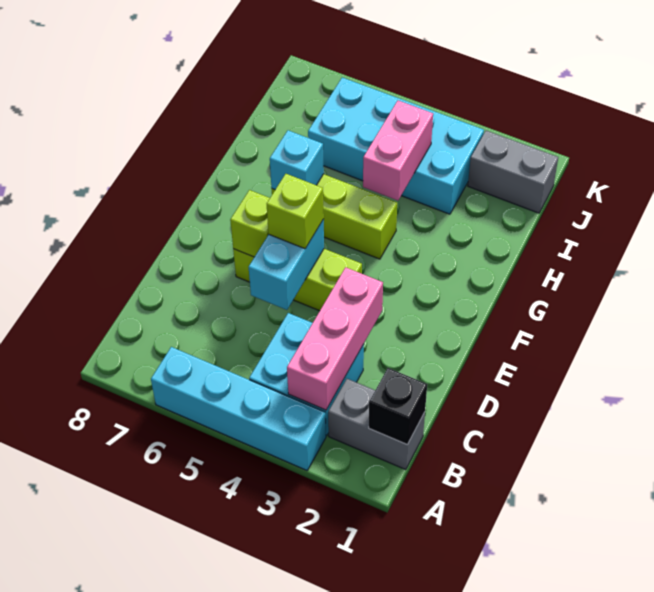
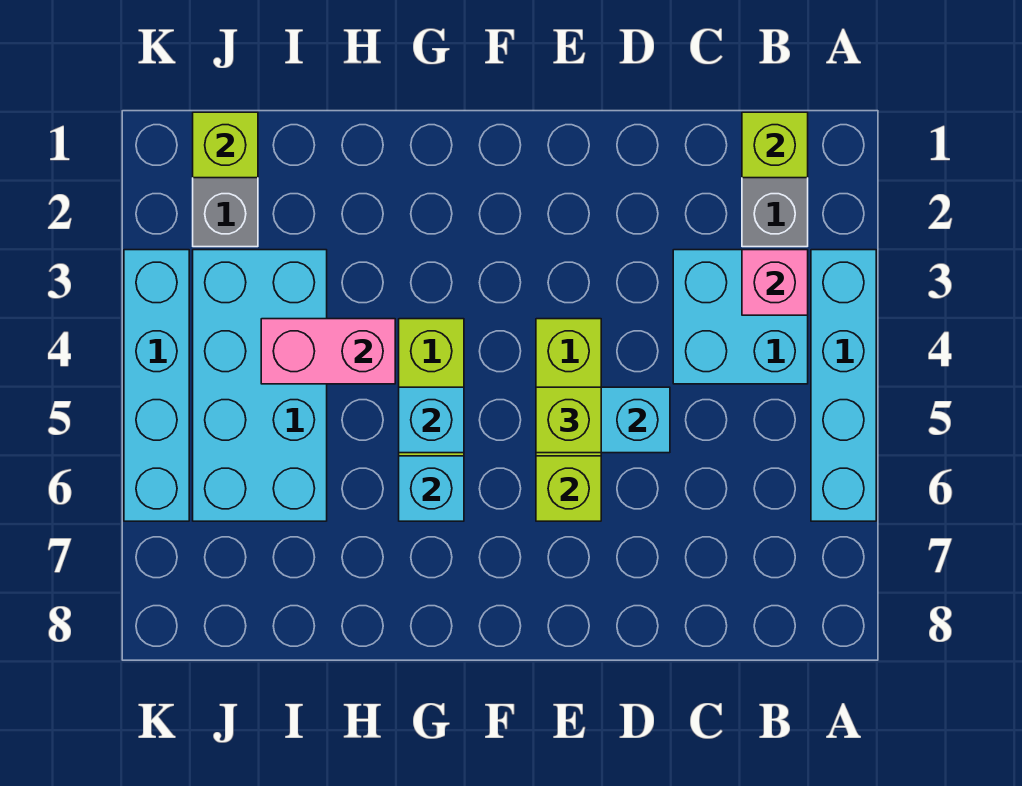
black brick B1 level 2 -> lime brick B1 level 2
pink brick B3:D3 level 2 -> pink brick B3 level 2
none -> cyan brick G5 level 2
none -> lime brick J1 level 2
none -> cyan brick K3:K6 level 1

